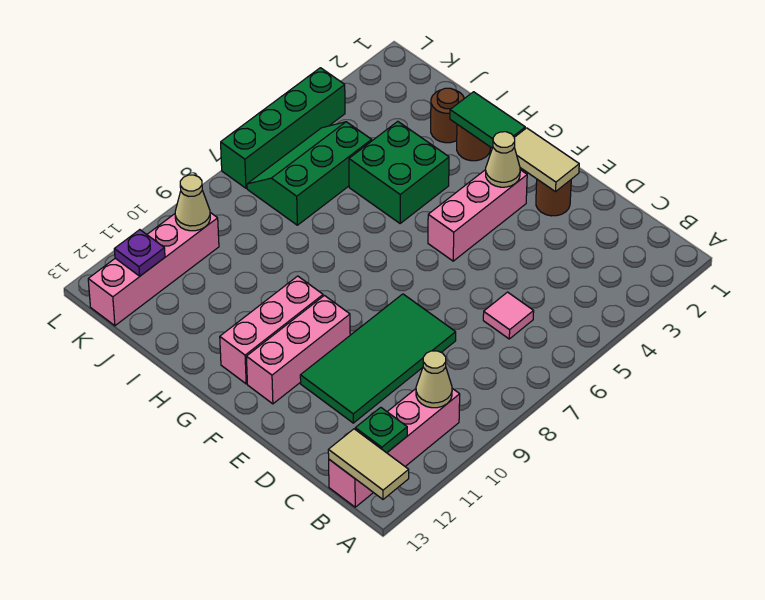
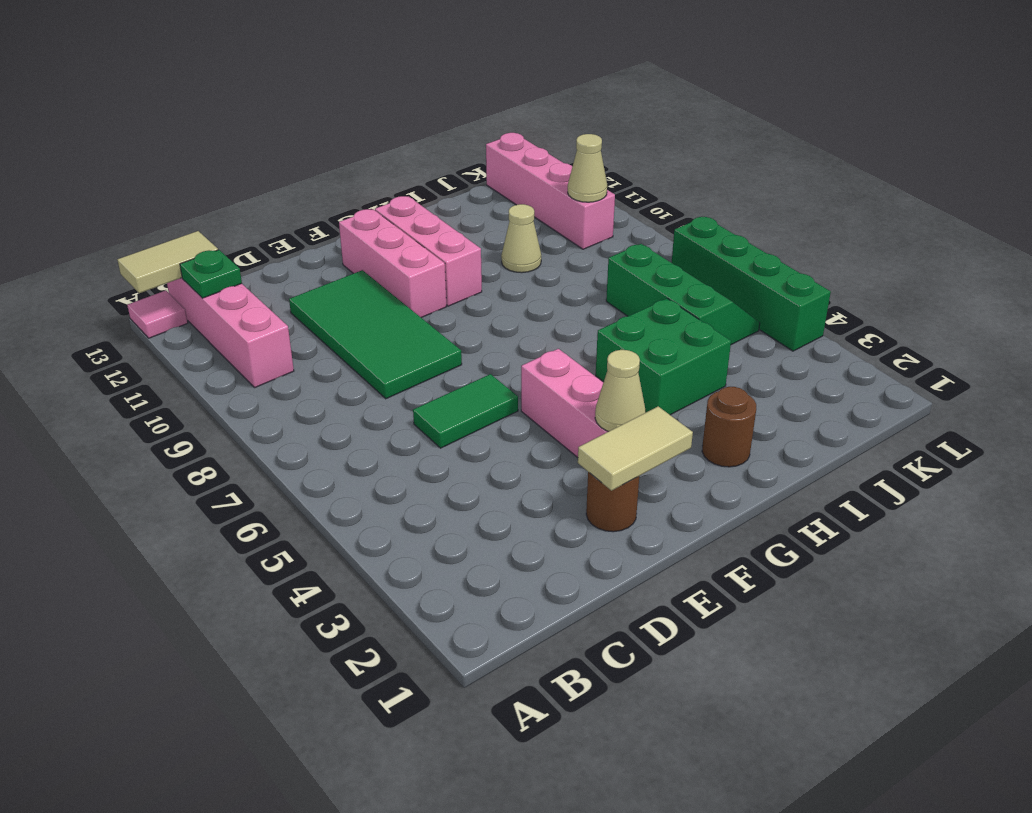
tan cone B10 level 2 -> tan cone I10 level 1
pink tile C6 level 1 -> pink tile A13 level 1
green tile G2:H2 level 2 -> green tile D6:E6 level 1
brown round brick I2 level 1 -> none
purple plate K12 level 2 -> none

